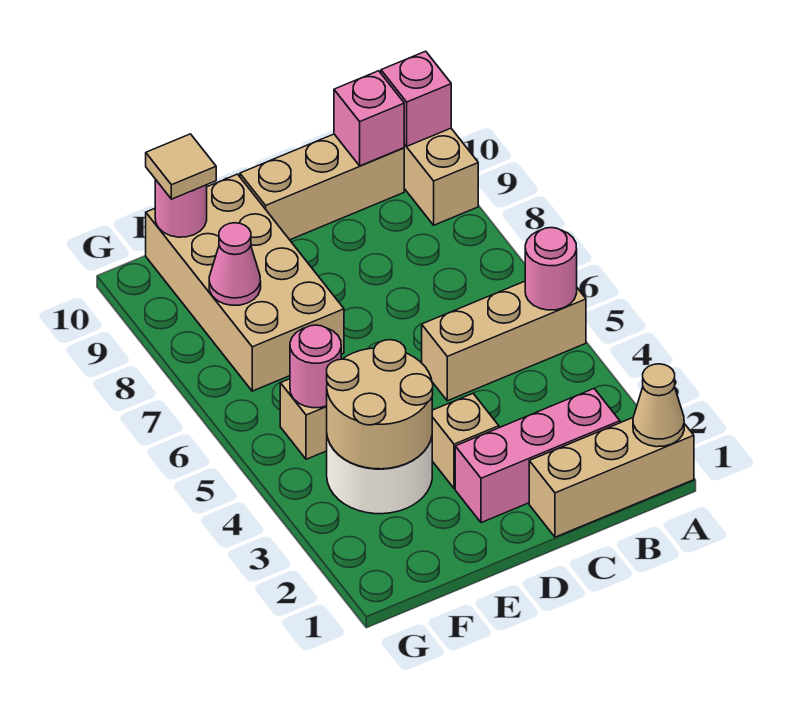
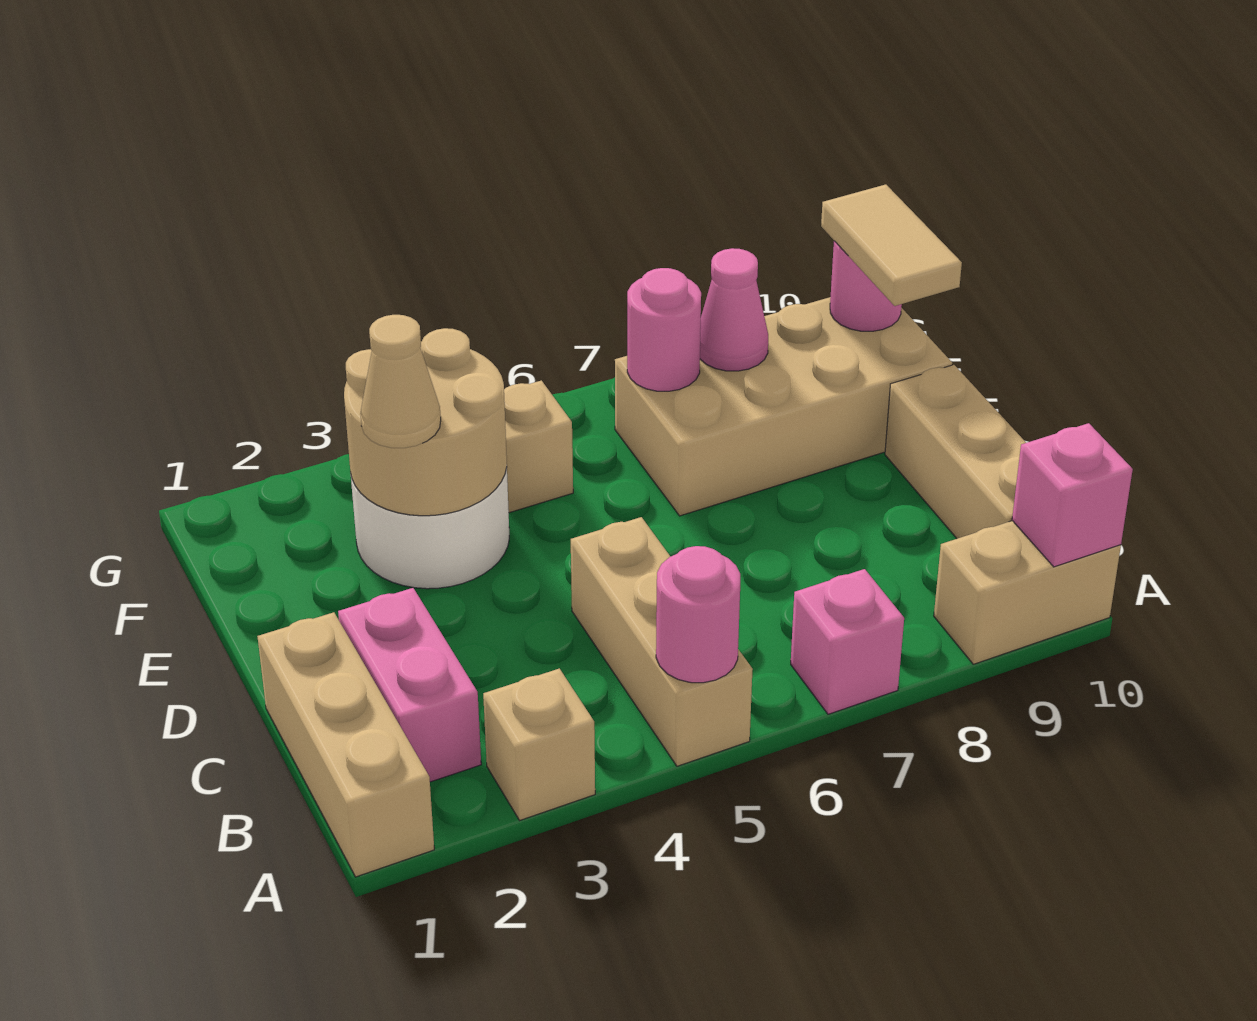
tan cone A1 level 2 -> tan cone E3 level 3
pink brick B2:D2 level 1 -> pink brick B2:C2 level 1
pink brick B10 level 2 -> pink brick A7 level 1
tan brick D3 level 1 -> tan brick A3 level 1
pink round brick F5 level 2 -> pink round brick F7 level 2
tan tile F10 level 3 -> tan tile E10:F10 level 3

